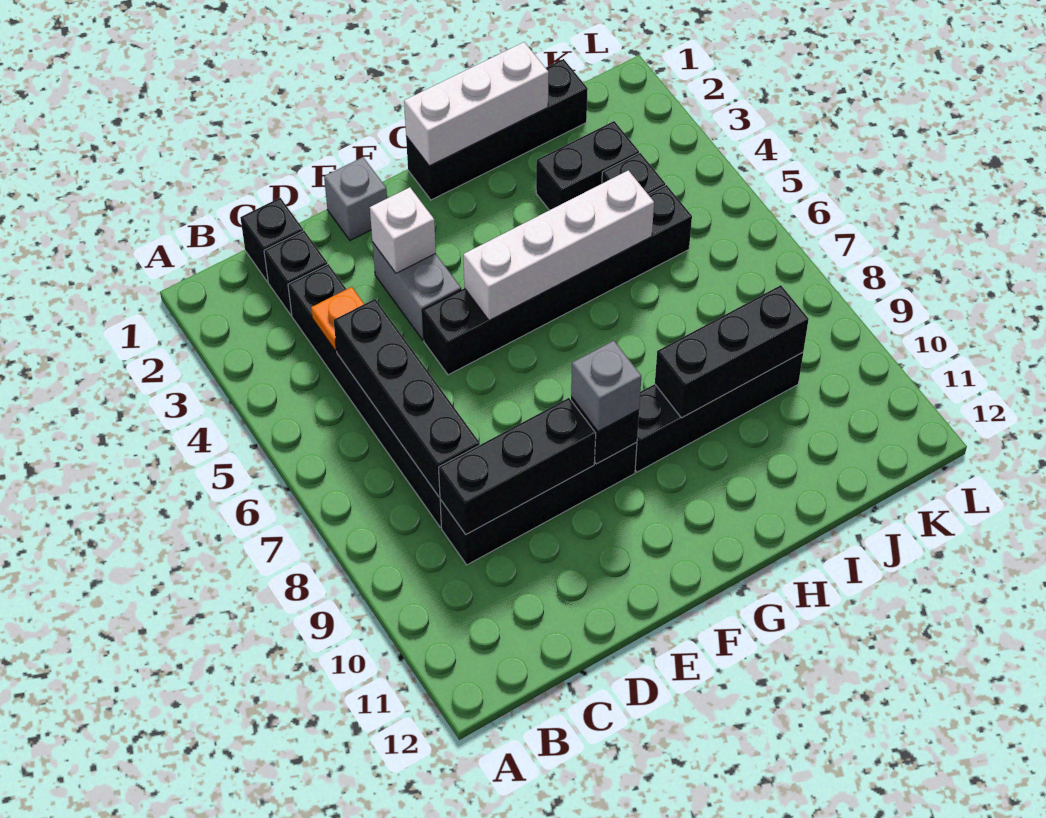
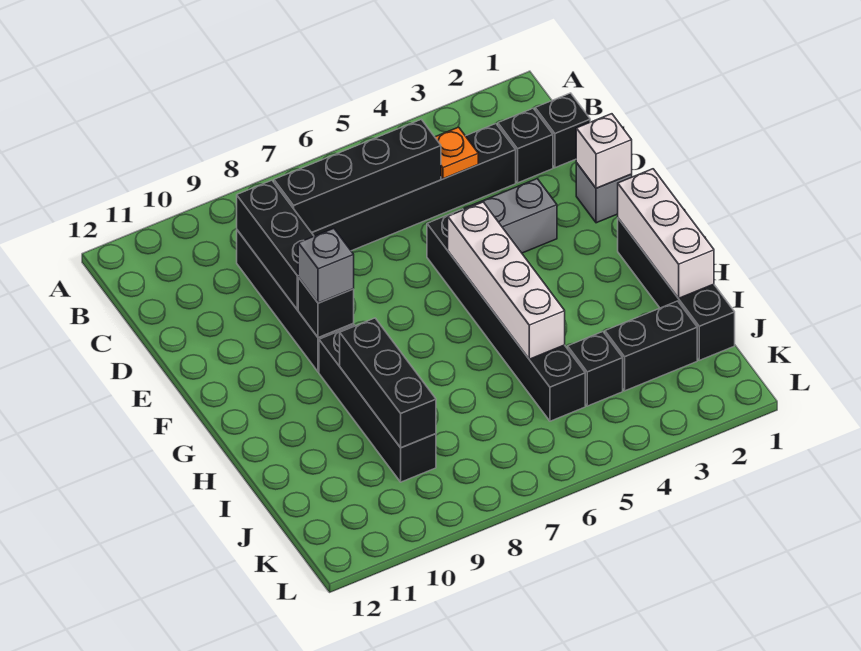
white brick E3 level 2 -> white brick E1 level 2
black brick I3:J3 level 1 -> black brick J2:J3 level 1

